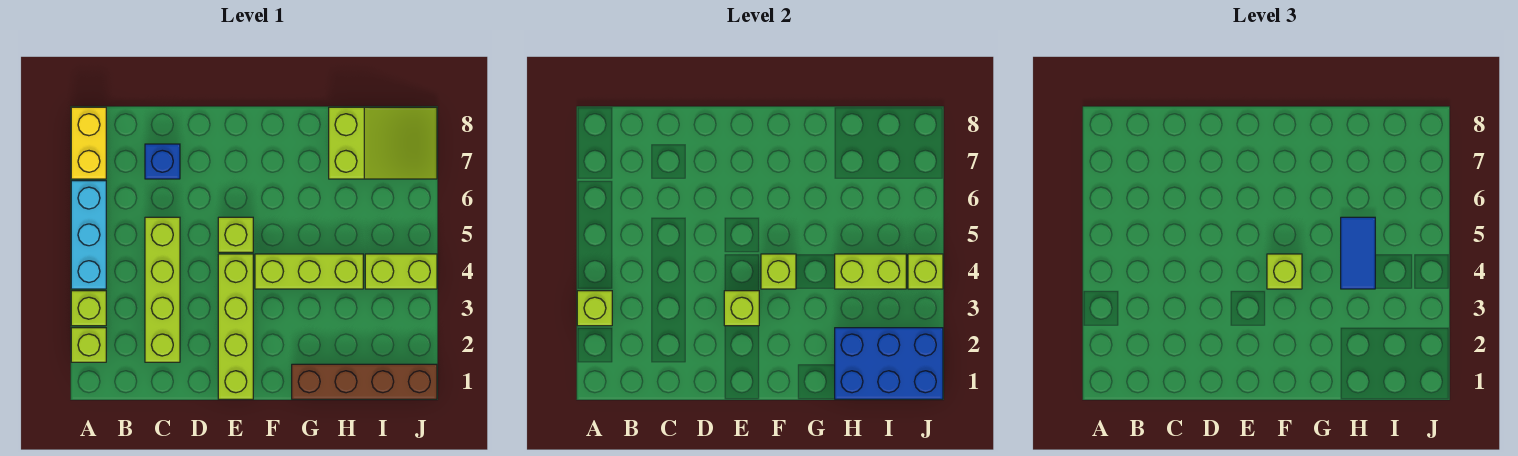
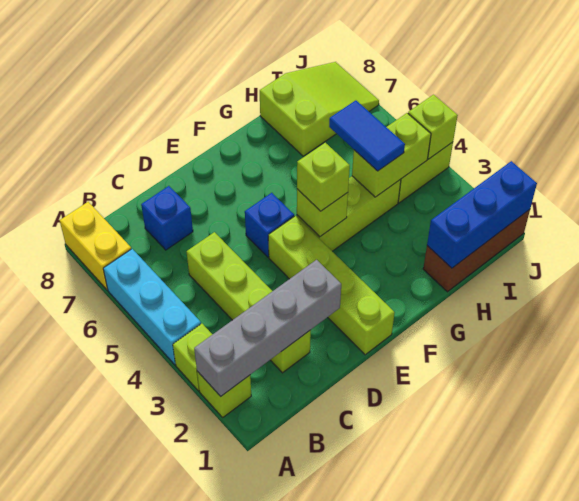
none -> grey brick A2:D2 level 2
lime brick A3 level 2 -> none
lime brick E3 level 2 -> none
lime brick E5 level 1 -> blue brick E5 level 1
brown brick G1:J1 level 1 -> brown brick H1:J1 level 1
blue brick H1:J2 level 2 -> blue brick H1:J1 level 2

